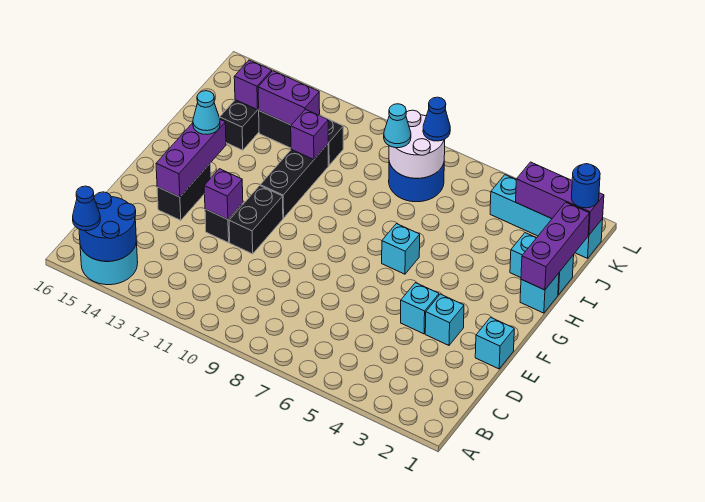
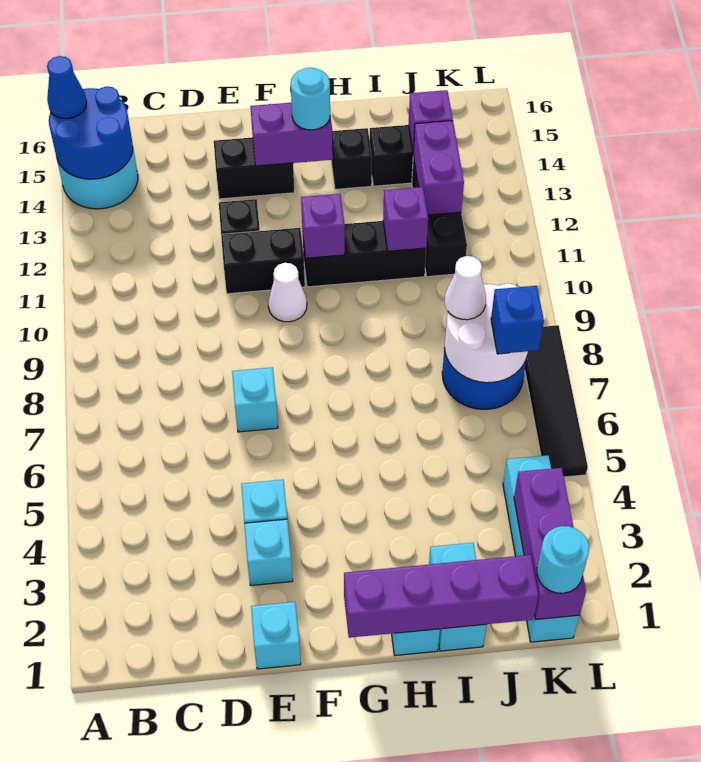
purple brick E12 level 2 -> purple brick G11 level 2
purple brick E14:G14 level 2 -> purple brick F14:G14 level 2
none -> white cone F10 level 1
cyan brick G6 level 1 -> cyan brick E7 level 1
cyan cone G14 level 3 -> cyan round brick G14 level 3
purple brick H1:J1 level 2 -> purple brick G1:J1 level 2
none -> black brick H14 level 1
cyan cone J8 level 3 -> white cone J8 level 3
blue round brick K1 level 3 -> cyan round brick K1 level 3
blue cone K7 level 3 -> blue brick K7 level 3
none -> black tile L5:L8 level 1

